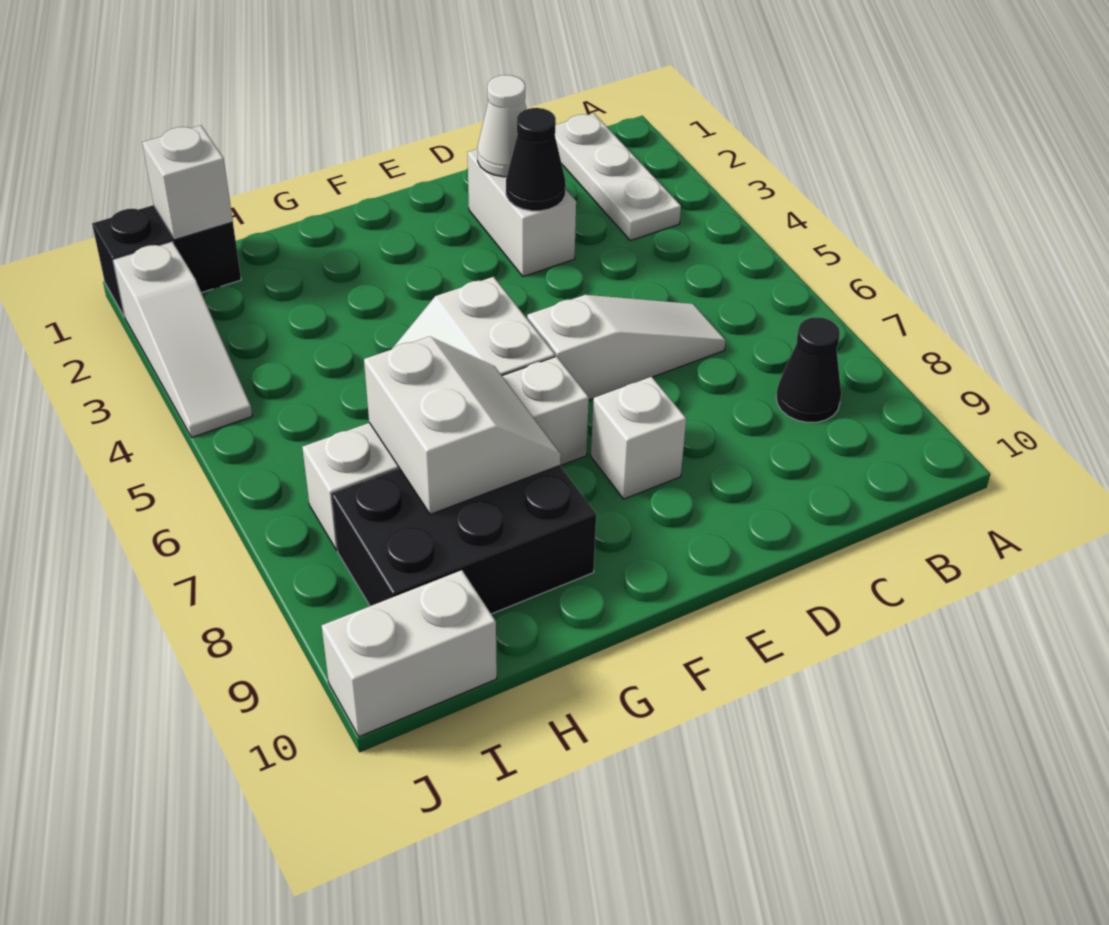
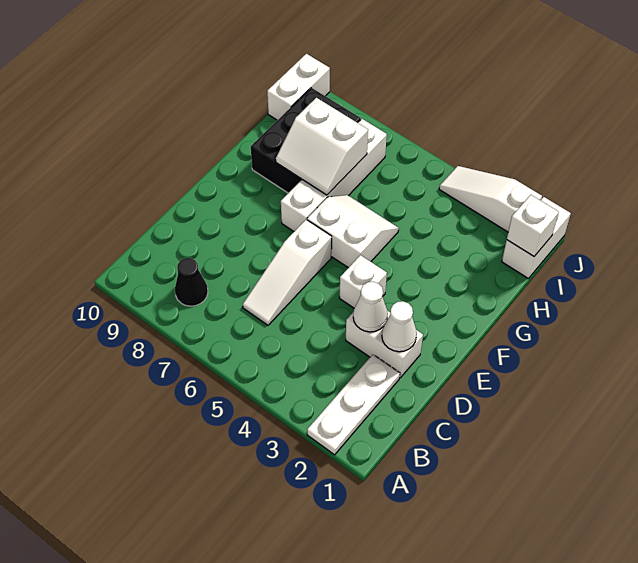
white plate B1:B3 level 1 -> white plate A2:C2 level 1
black cone D3 level 2 -> white cone D3 level 2
white brick E8 level 1 -> white brick E4 level 1
black brick I1:J1 level 1 -> white brick I1:J1 level 1

